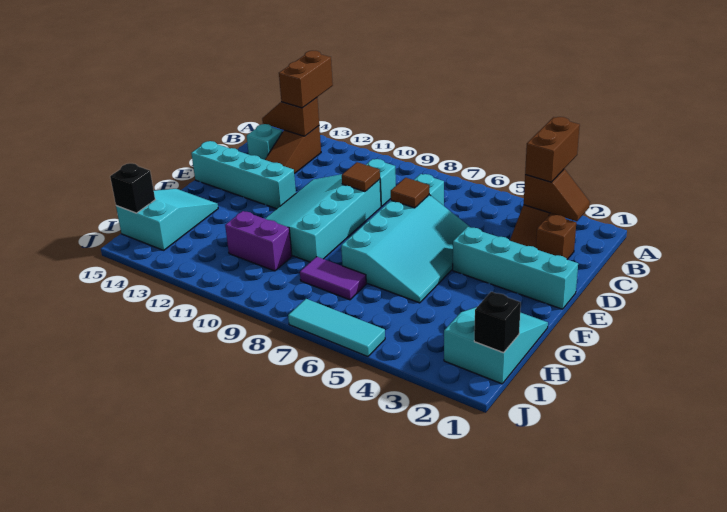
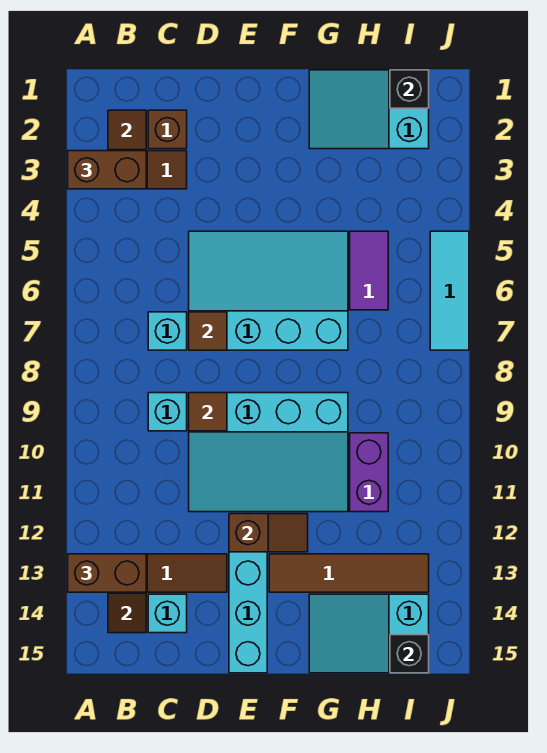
cyan brick E1:E4 level 1 -> none
none -> brown slope E12:F12 level 2 top E
none -> brown tile F13:I13 level 1
purple tile H7:H8 level 1 -> purple tile H5:H6 level 1

